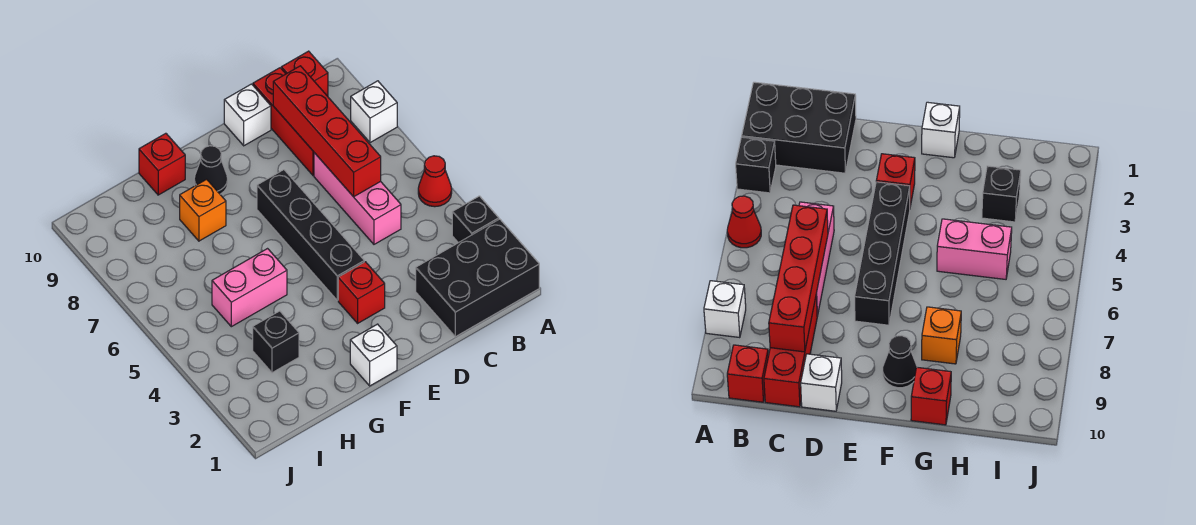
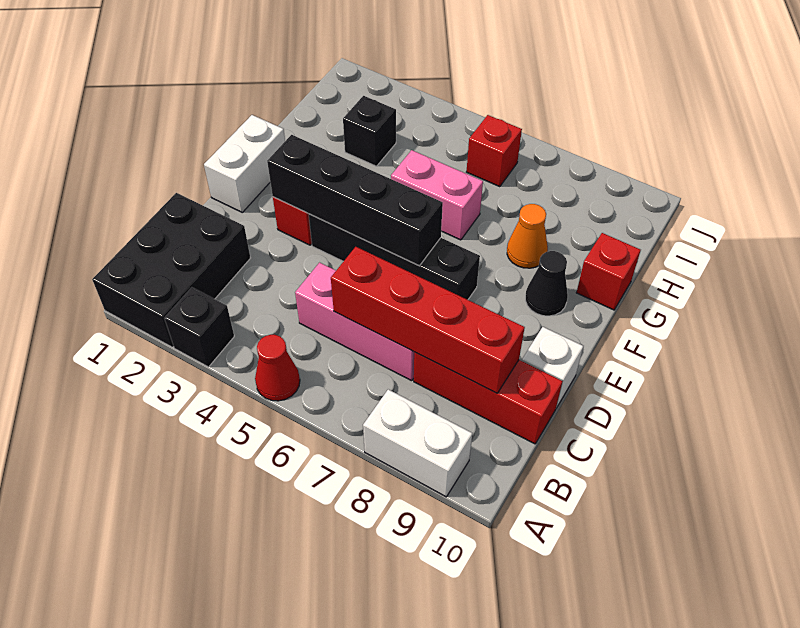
white brick A8 level 1 -> white brick A8:A9 level 1
red brick B10 level 1 -> red brick I6 level 1
none -> black brick E3:E6 level 2
white brick F1 level 1 -> white brick E1:F1 level 1
pink brick G5:H5 level 1 -> pink brick G5:G6 level 1
orange brick G8 level 1 -> orange cone G8 level 1

